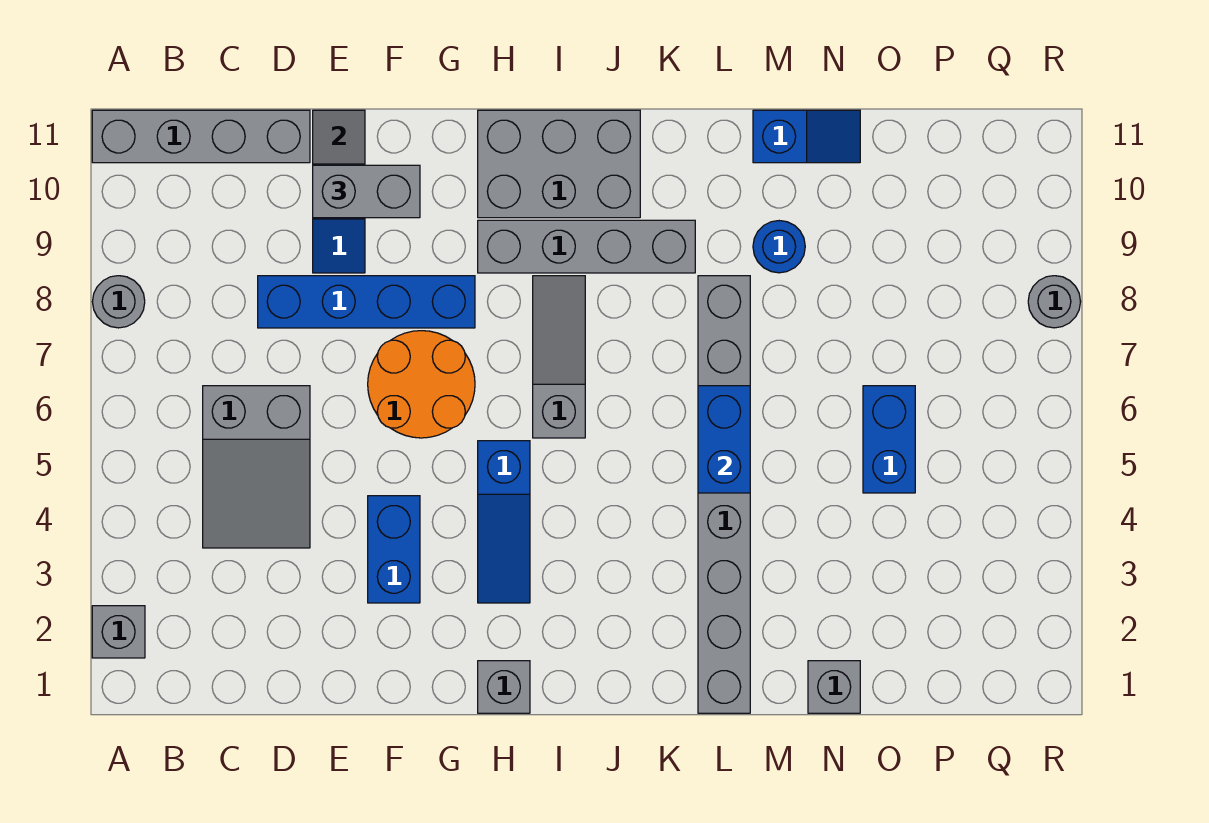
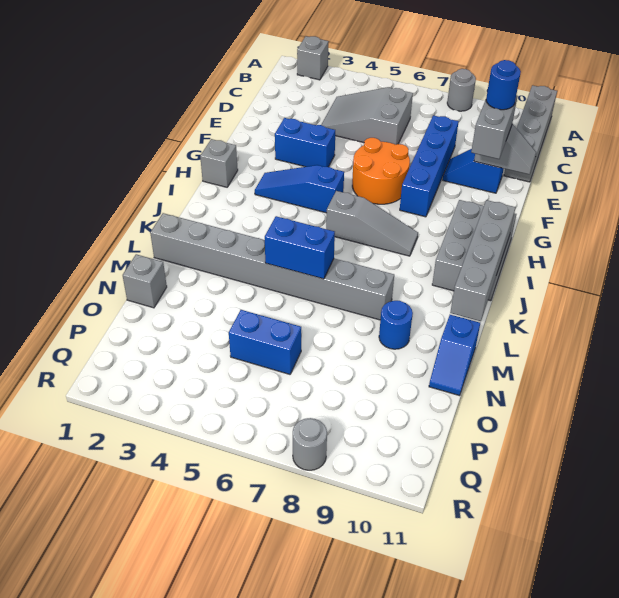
none -> blue round brick E10 level 4
grey brick H9:K9 level 1 -> grey brick I11:L11 level 2

